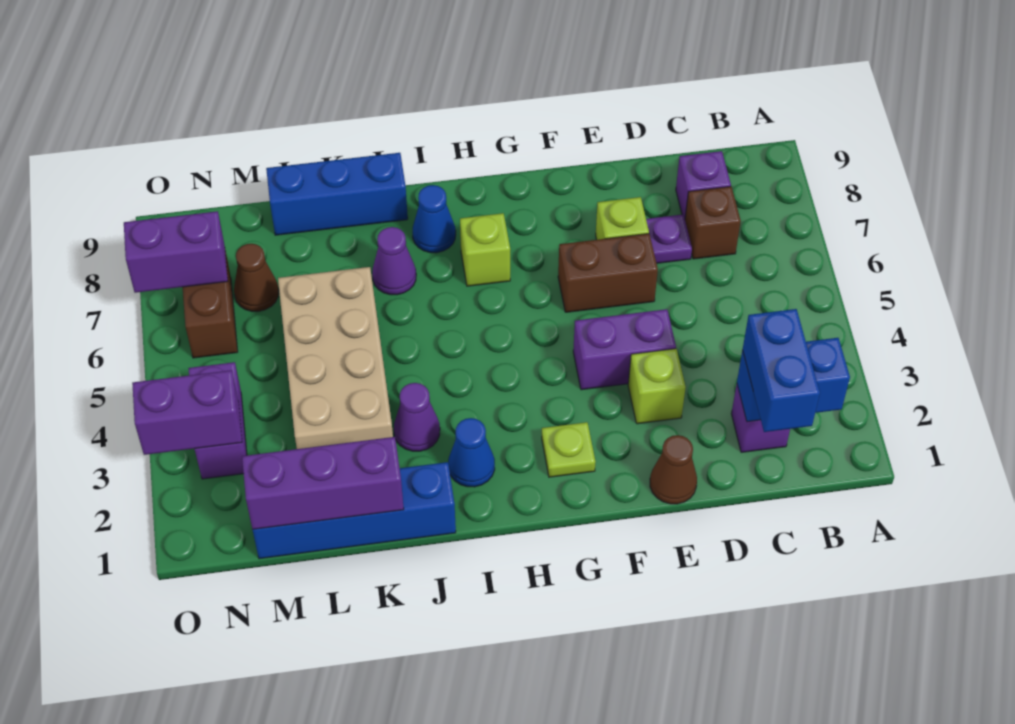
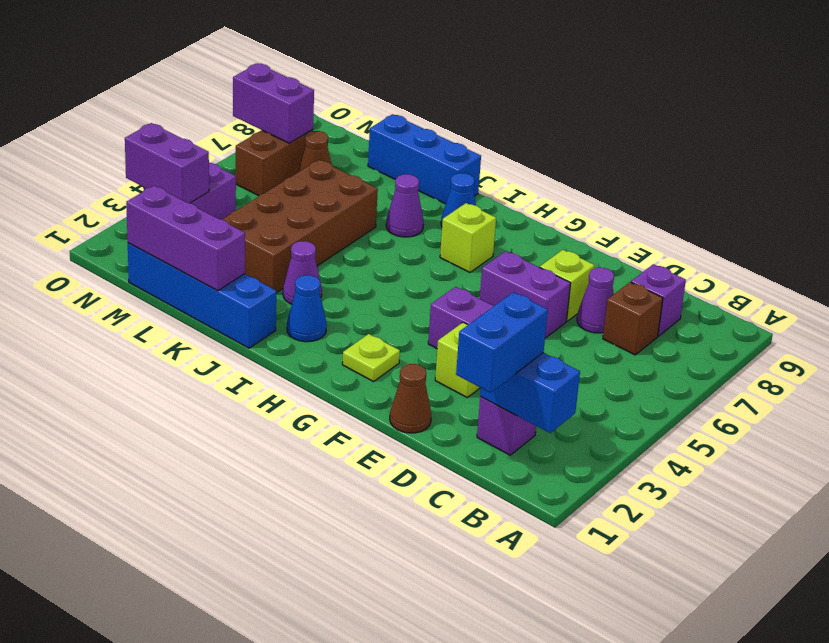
purple plate D7 level 1 -> purple cone D7 level 1
brown brick E6:F6 level 1 -> purple brick E6:F6 level 1
tan brick K3:L6 level 1 -> brown brick K3:L6 level 1

